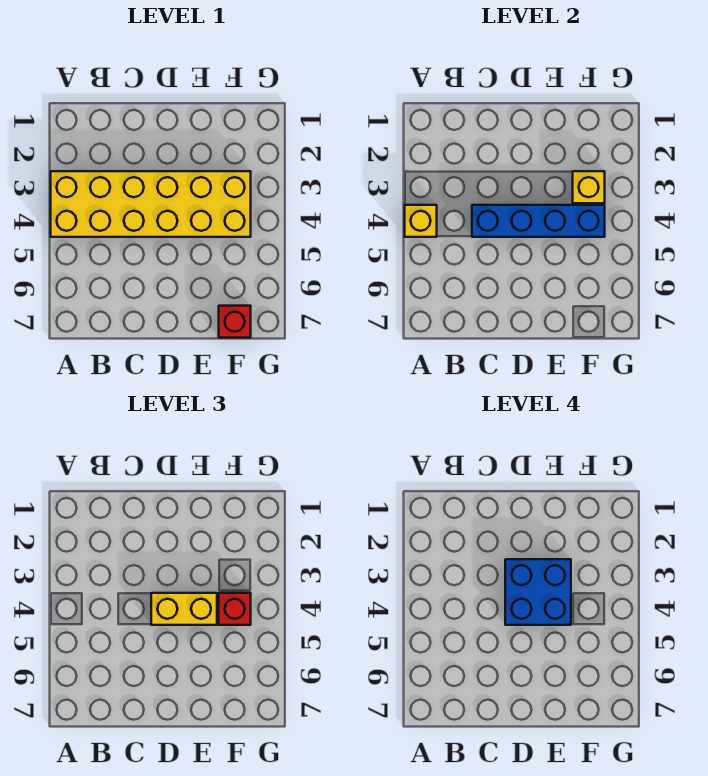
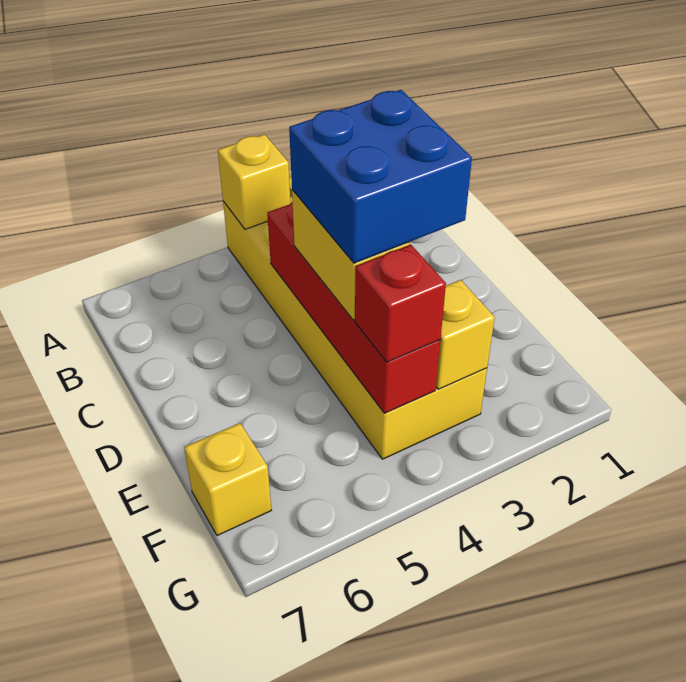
blue brick C4:F4 level 2 -> red brick C4:F4 level 2
red brick F7 level 1 -> yellow brick F7 level 1

